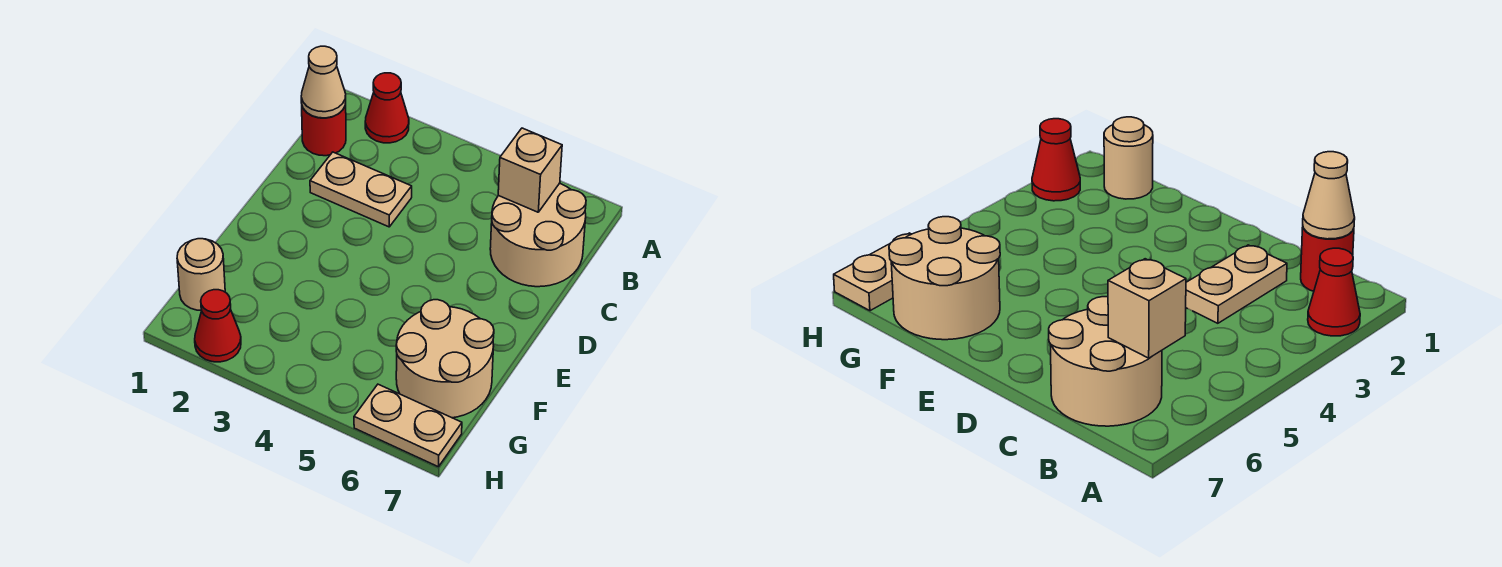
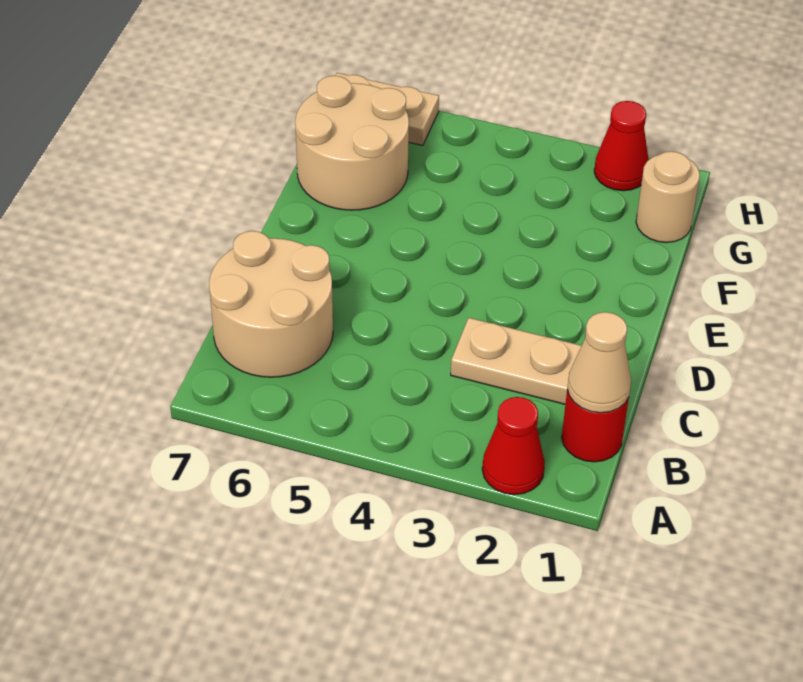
tan brick B6 level 2 -> none

